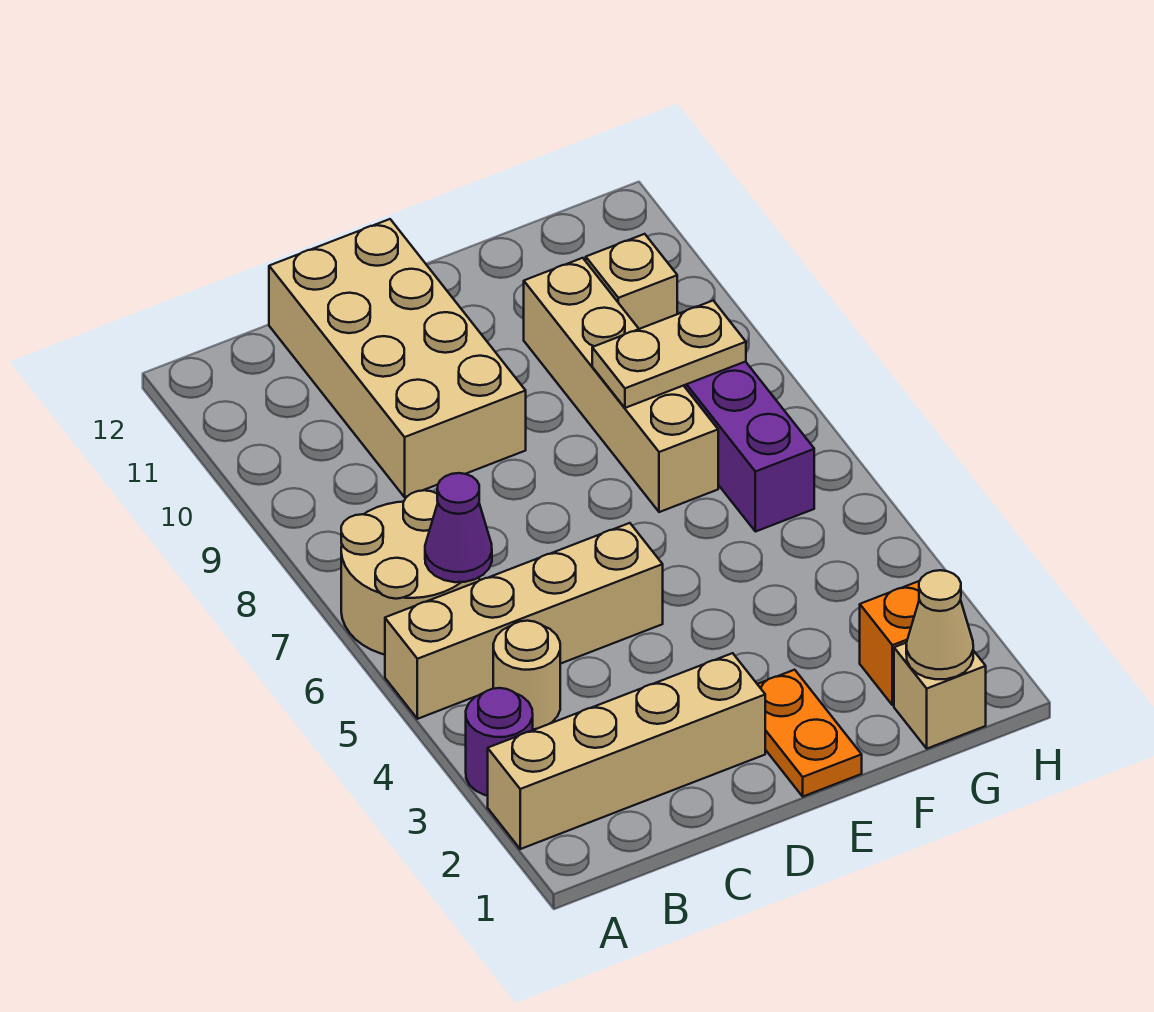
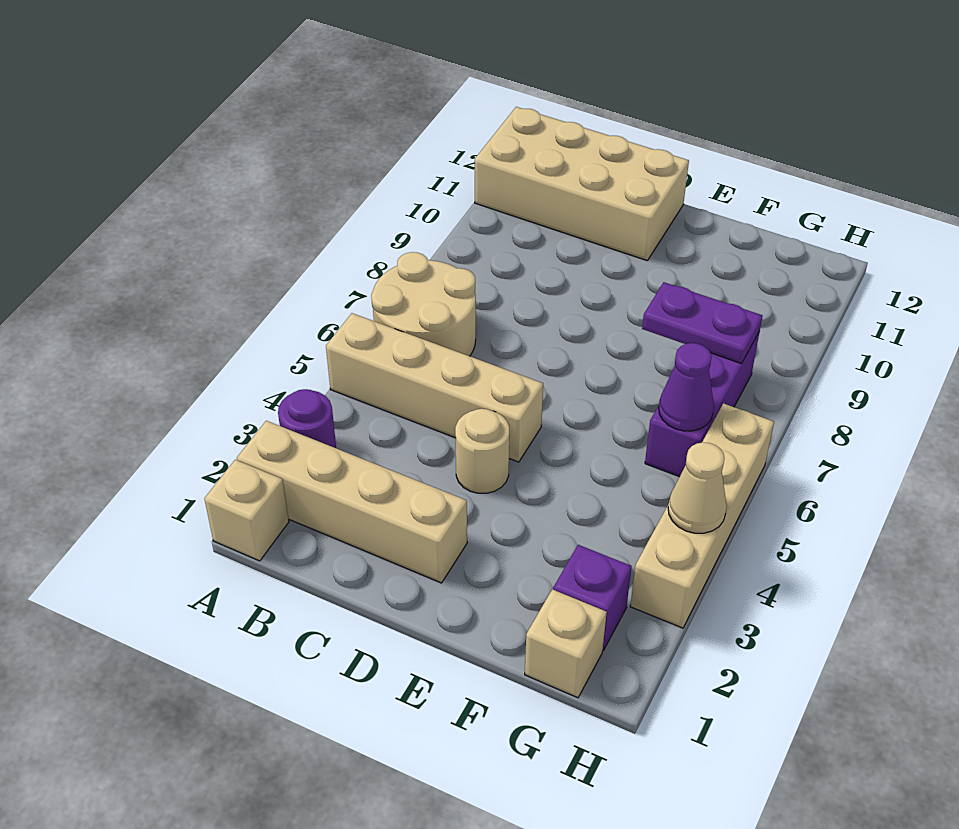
tan round brick B4 level 1 -> tan round brick D4 level 1
purple cone B6 level 2 -> purple cone G6 level 2
tan brick C9:D12 level 1 -> tan brick A11:D12 level 1
orange plate E1:E2 level 1 -> none
tan brick F7:F10 level 1 -> tan brick H3:H6 level 1
tan plate F8:G8 level 2 -> purple plate F8:G8 level 2
tan cone G1 level 2 -> tan cone H4 level 2
orange brick G2 level 1 -> purple brick G2 level 1
tan brick G10 level 1 -> tan brick A1 level 1

